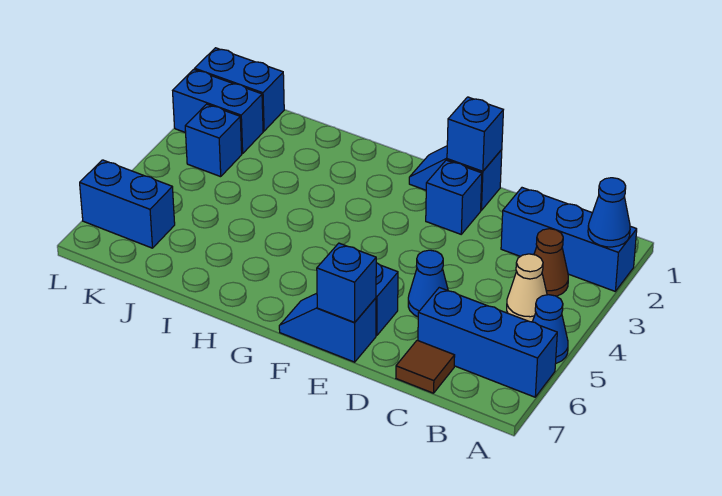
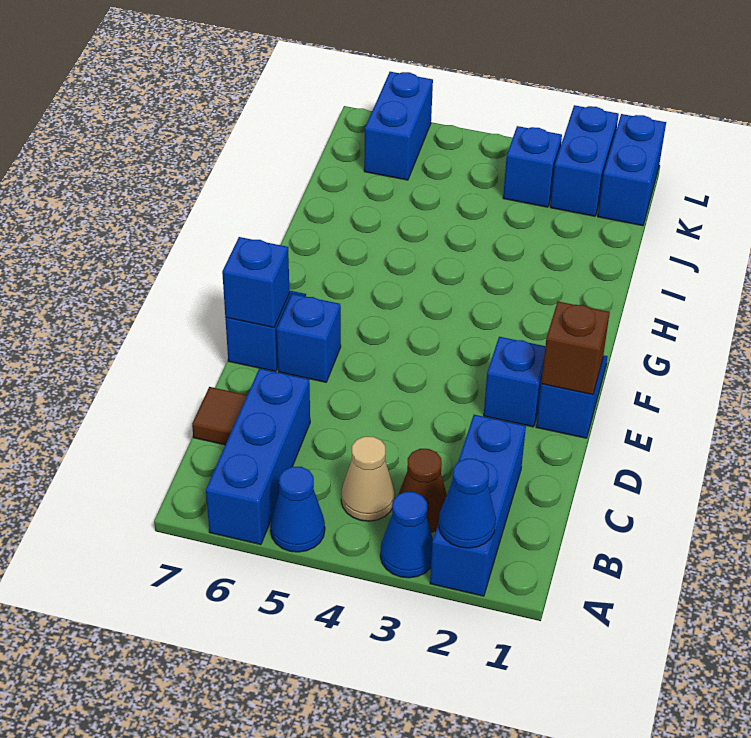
blue cone D5 level 1 -> blue cone A3 level 1
blue brick E1 level 2 -> brown brick E1 level 2

